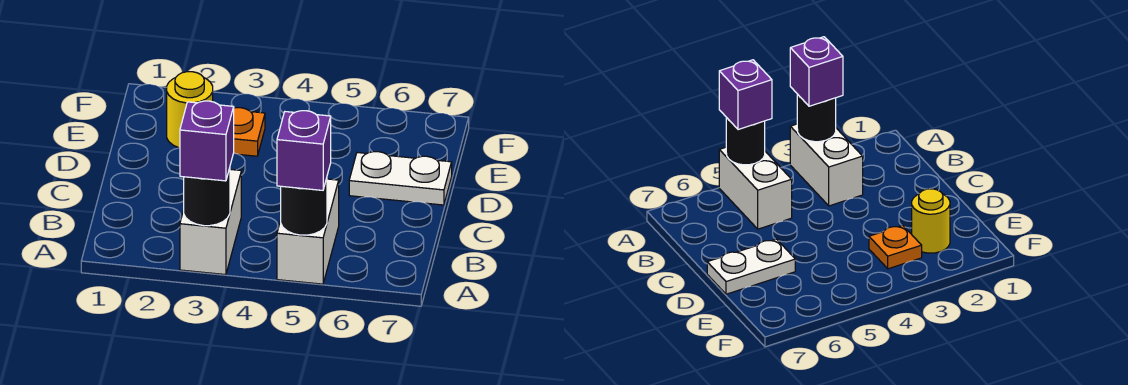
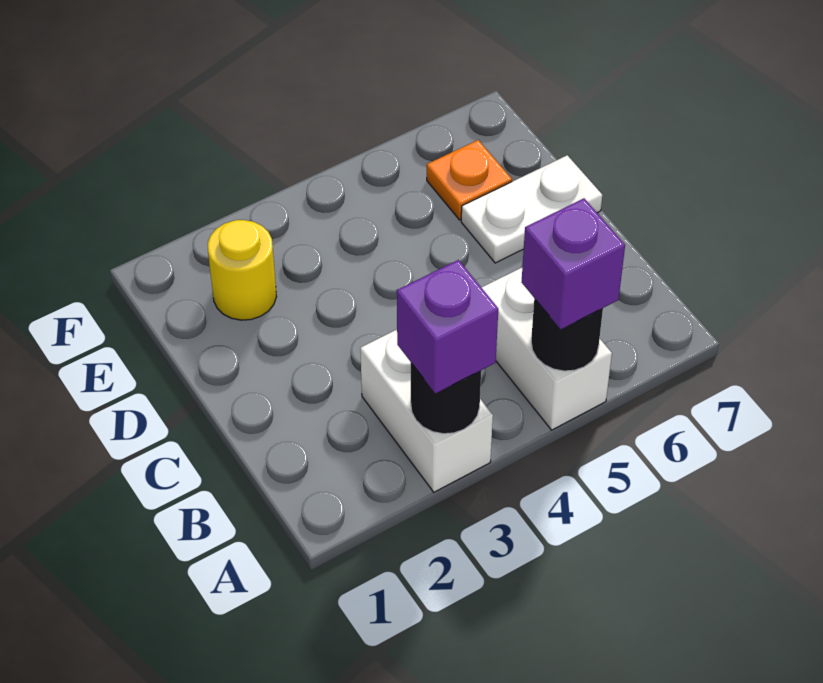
orange plate E3 level 1 -> orange plate E6 level 1

